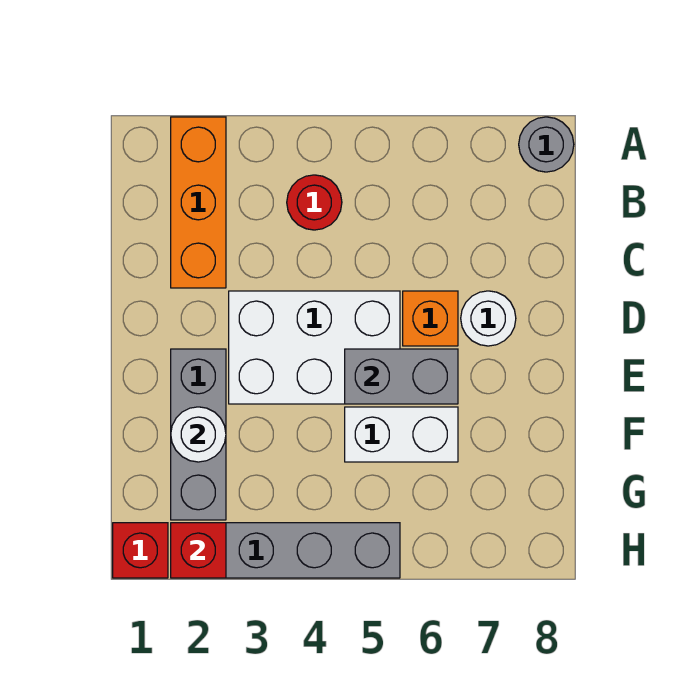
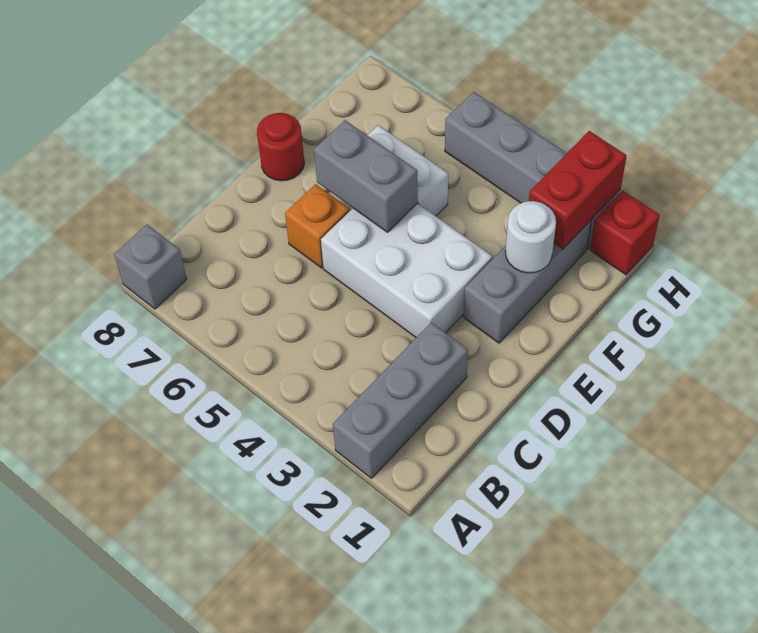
orange brick A2:C2 level 1 -> grey brick A2:C2 level 1
grey round brick A8 level 1 -> grey brick A8 level 1
red round brick B4 level 1 -> red round brick E8 level 1
white round brick D7 level 1 -> none
red brick H2 level 2 -> red brick G2:H2 level 2

